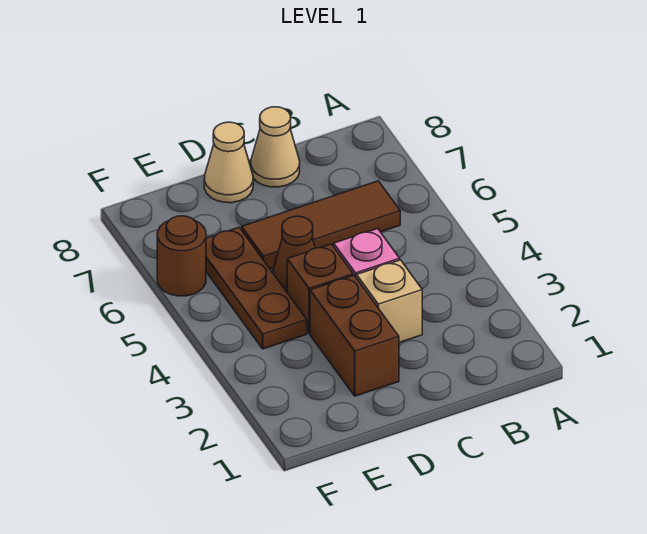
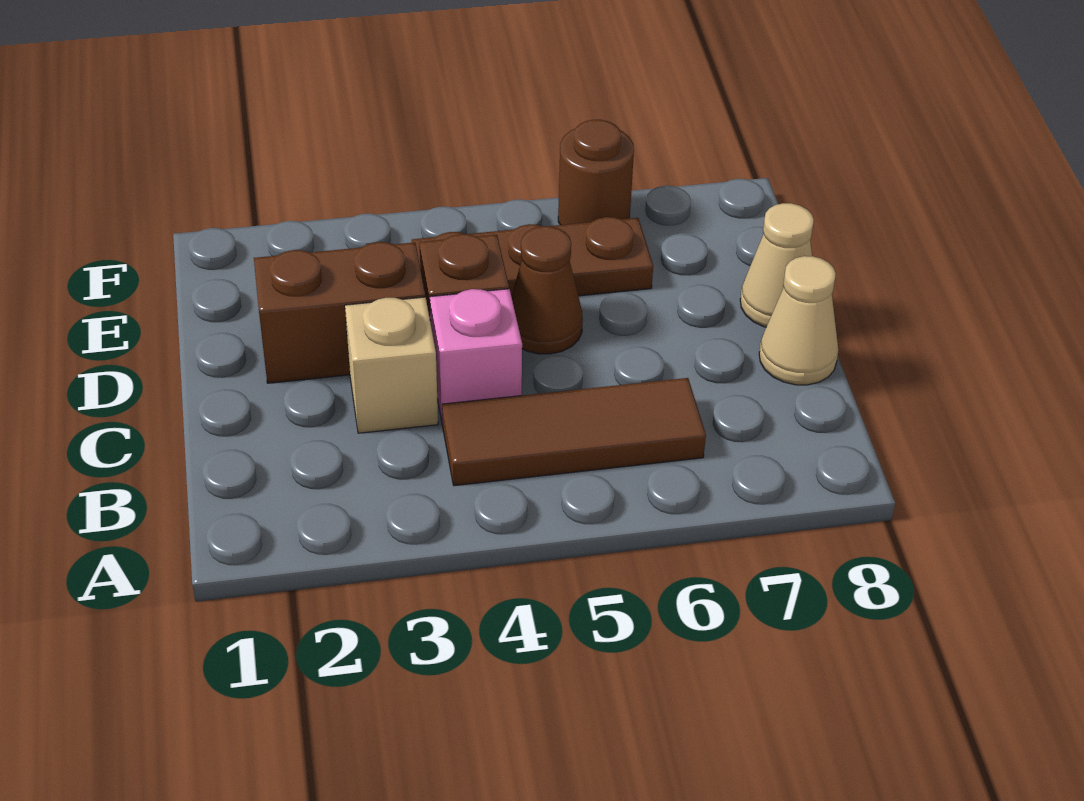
brown tile B6:D6 level 1 -> brown tile B4:B6 level 1

